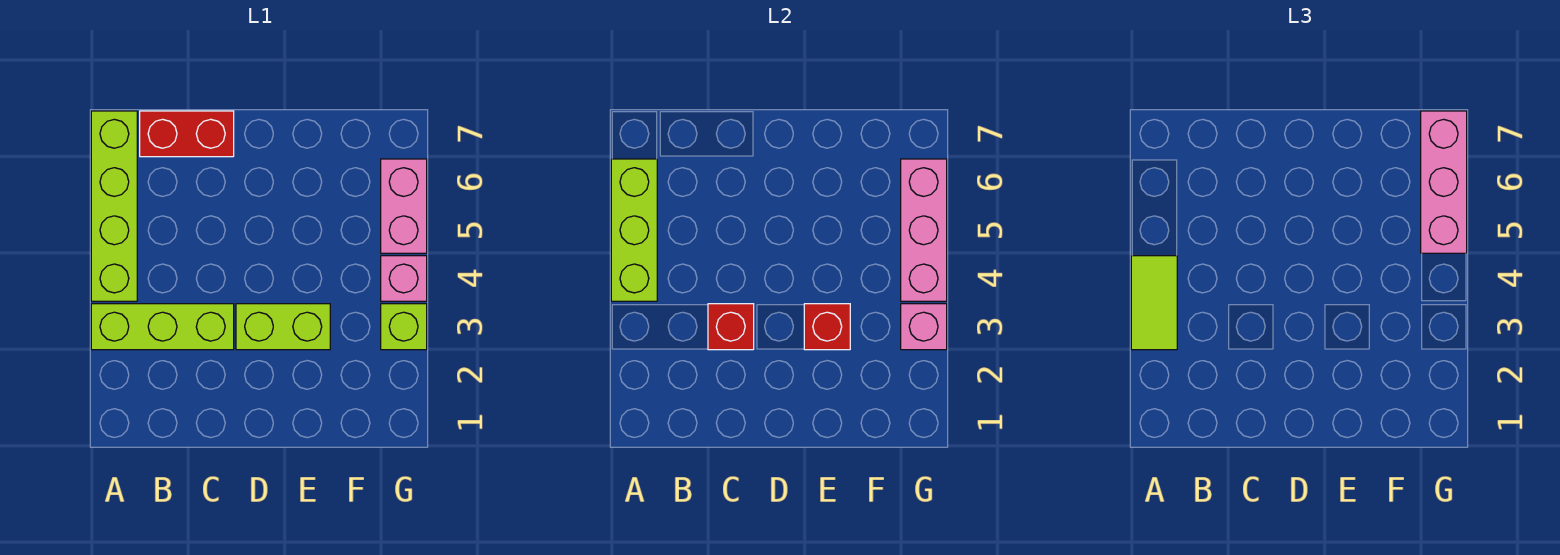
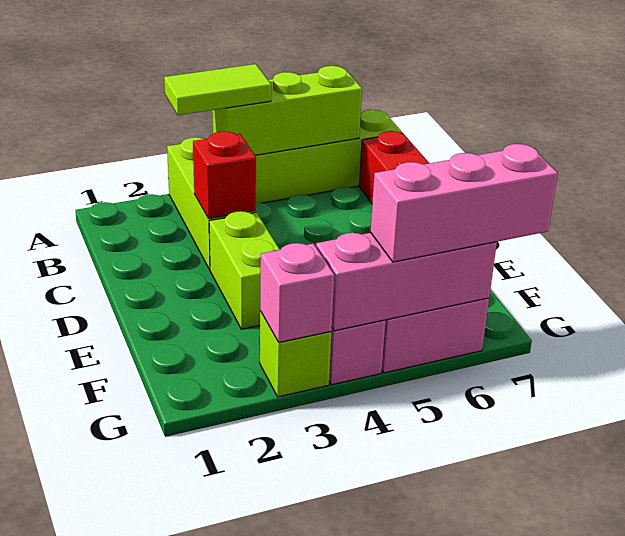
red brick E3 level 2 -> none

